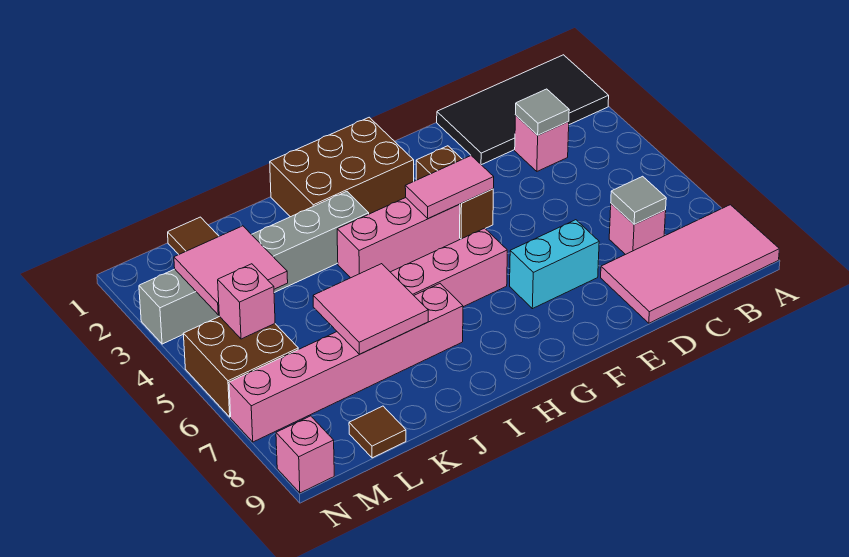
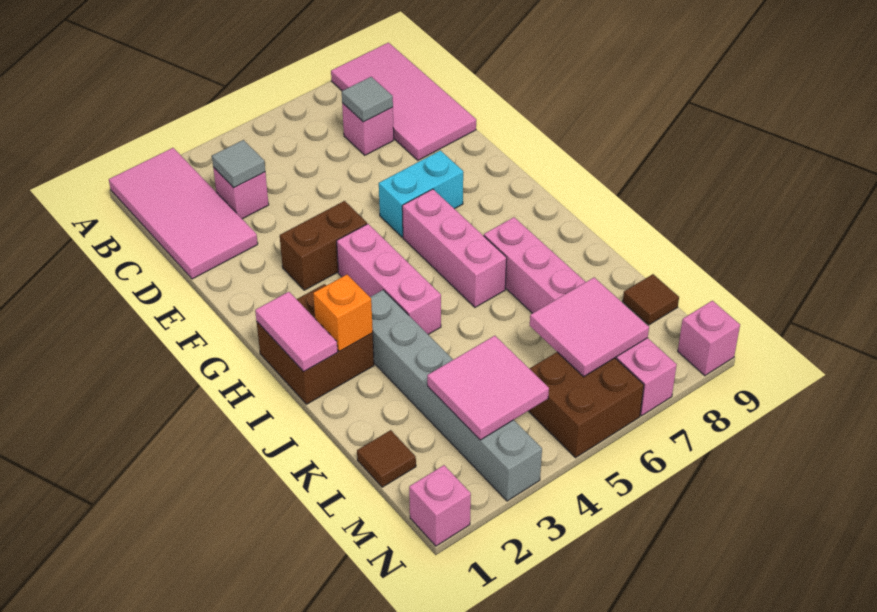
black tile A1:D2 level 1 -> pink tile A1:D2 level 1
cyan brick E7:F7 level 1 -> cyan brick F6:F7 level 1
pink tile F4:G4 level 2 -> pink tile H1:I1 level 2
brown brick G1:I2 level 1 -> brown brick H1:I2 level 1
none -> orange brick I2 level 2
pink tile J6:K7 level 2 -> pink tile L6:M7 level 2
pink brick M5 level 2 -> pink brick N1 level 1

